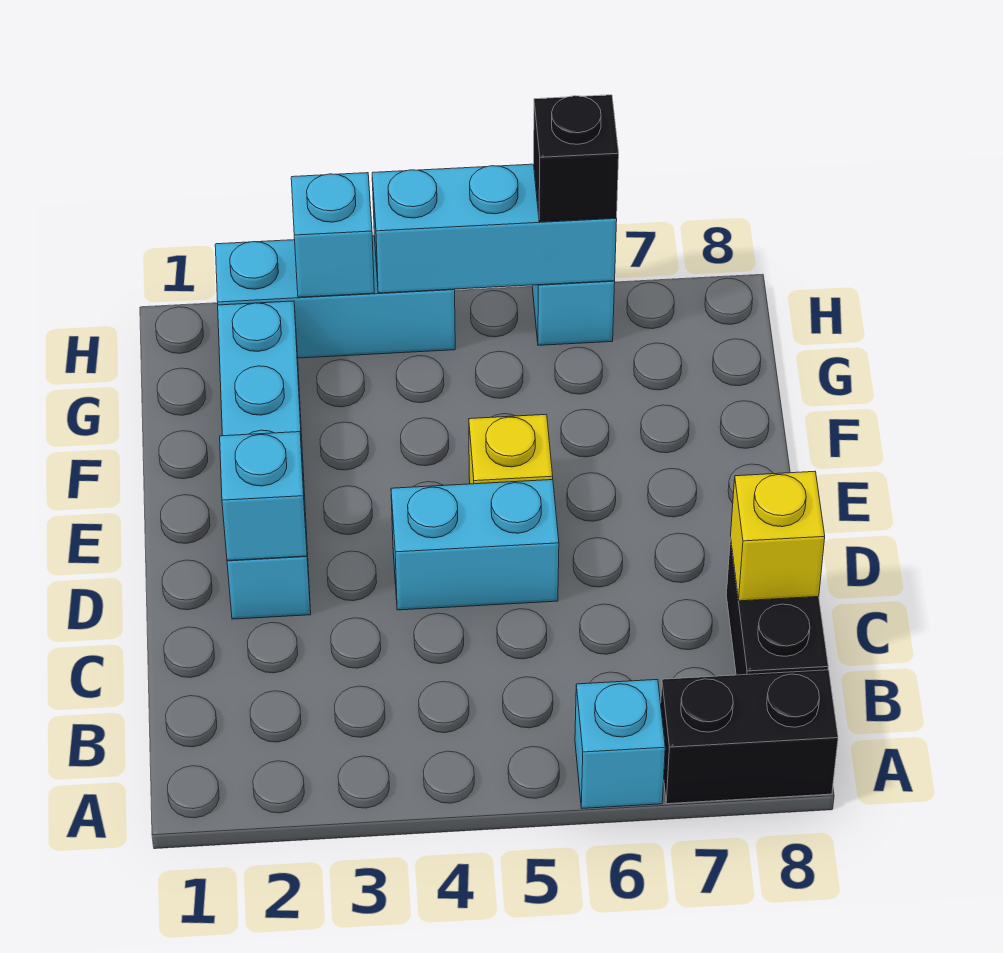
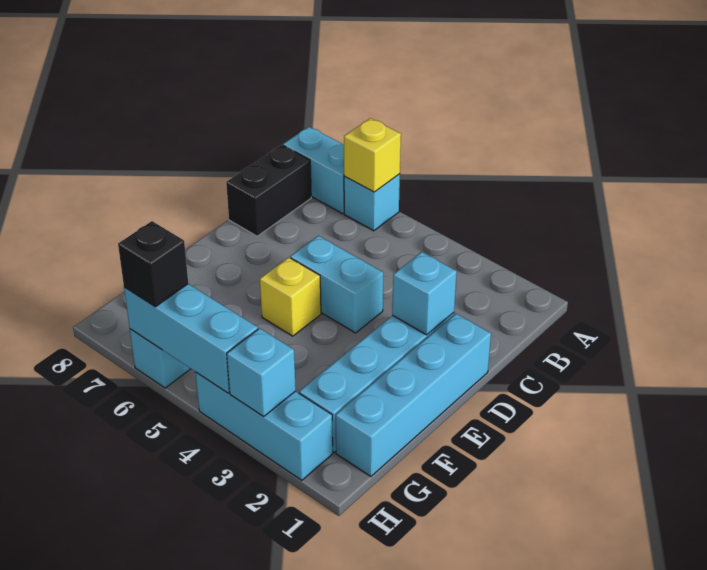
black brick A7:A8 level 1 -> cyan brick A7:A8 level 1
yellow brick C8 level 2 -> yellow brick A6 level 2
none -> cyan brick D1:G1 level 1

